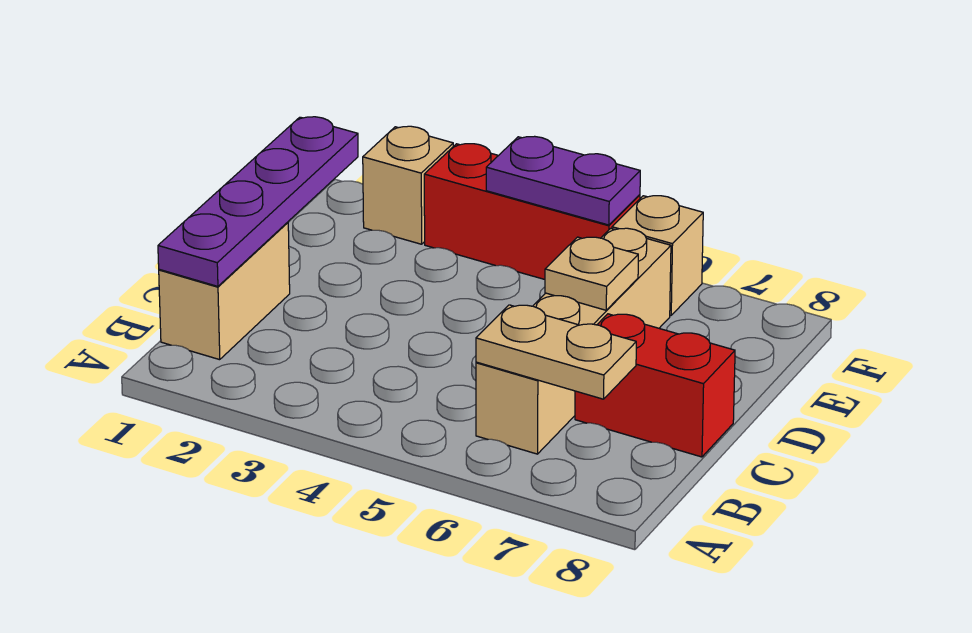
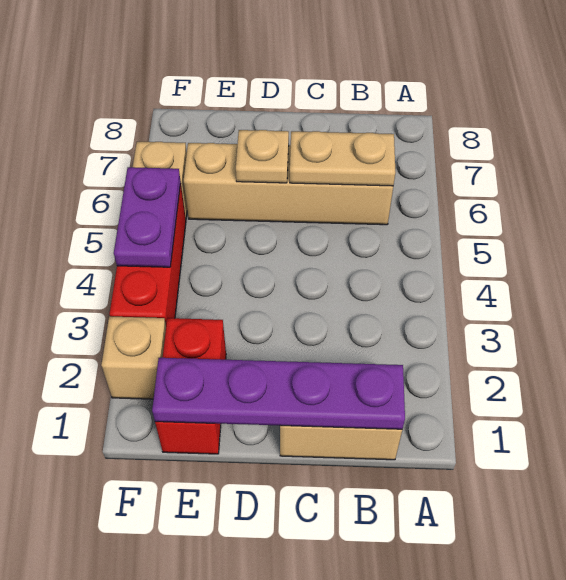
tan plate B6:B7 level 2 -> tan plate B6:C6 level 2
red brick C7:C8 level 1 -> red brick E1:E2 level 1

